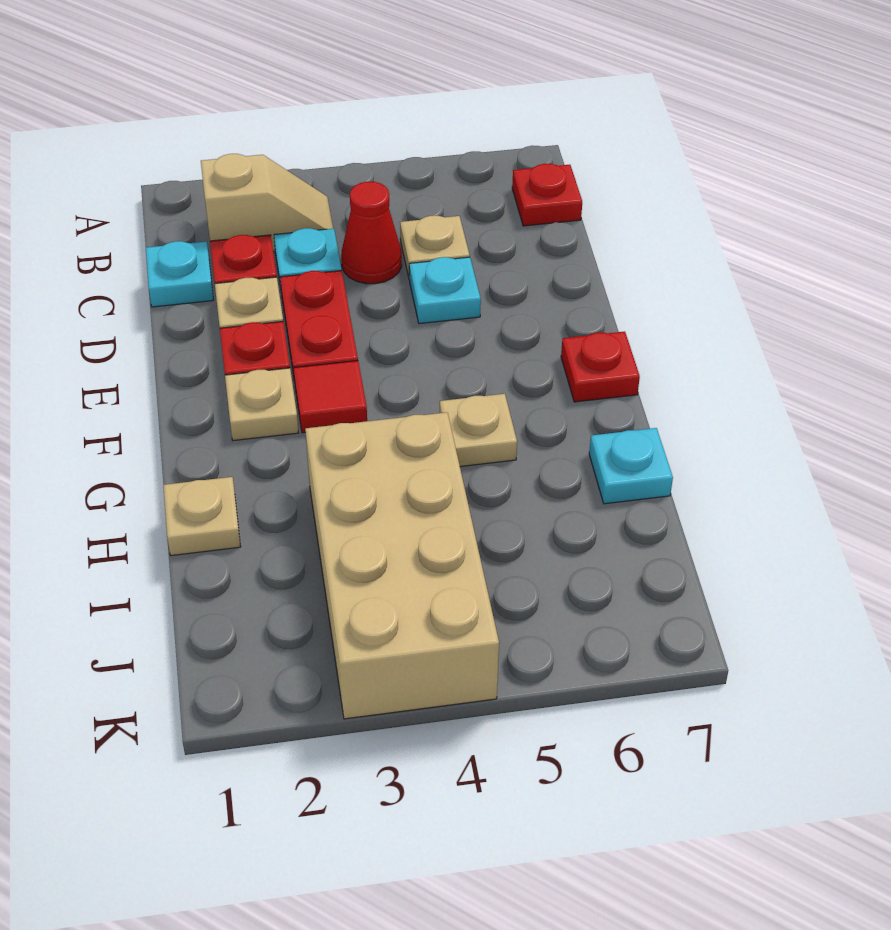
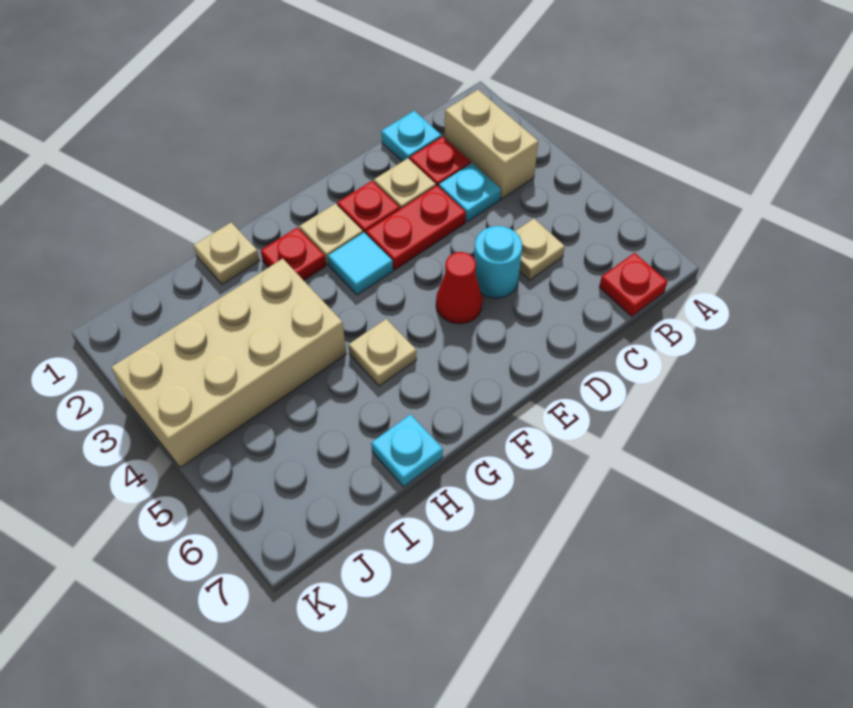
tan slope B2:B3 level 1 top 2 -> tan brick B2:B3 level 1
red cone C4 level 1 -> red cone E5 level 1
cyan plate D5 level 1 -> cyan round brick D5 level 1
red tile F3 level 1 -> cyan tile F3 level 1
red plate F7 level 1 -> red plate G2 level 1

